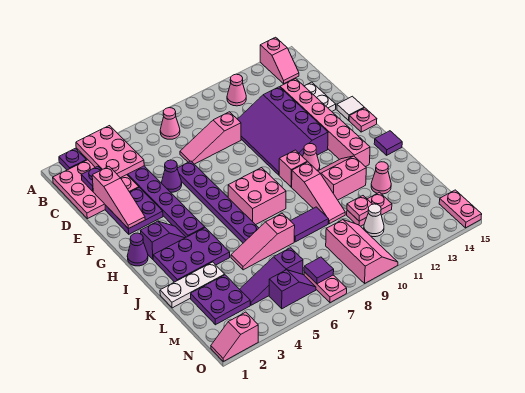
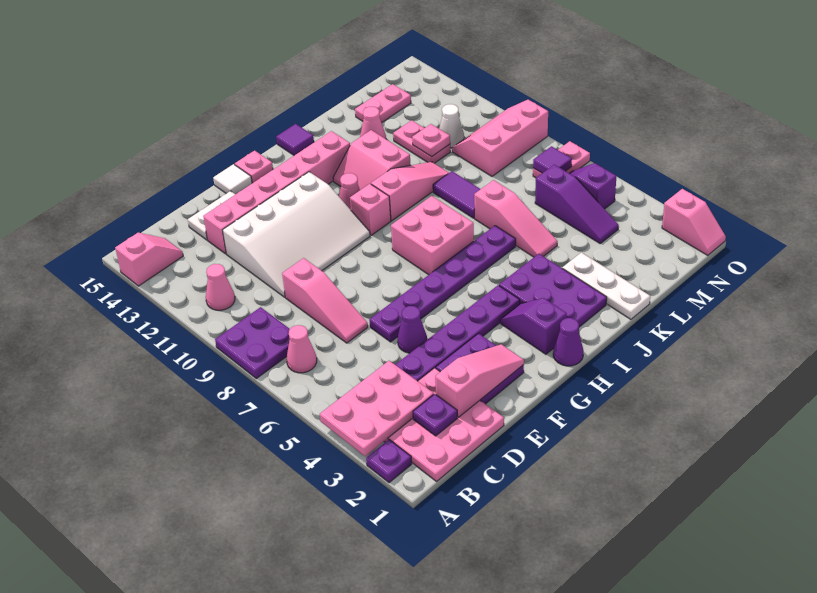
purple slope D10:G12 level 1 top 12 -> white slope D10:G12 level 1 top 12
purple plate L2:M3 level 1 -> purple plate A8:B9 level 1
pink plate N15:O15 level 1 -> pink plate L14:M14 level 1

